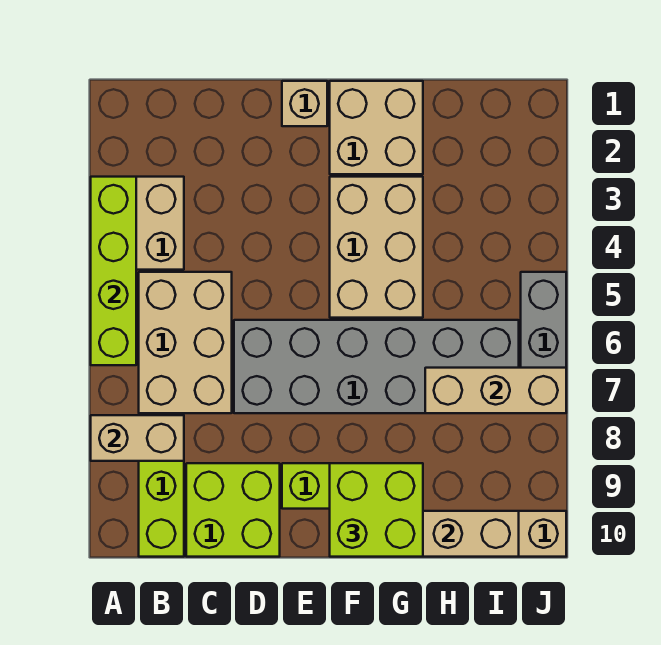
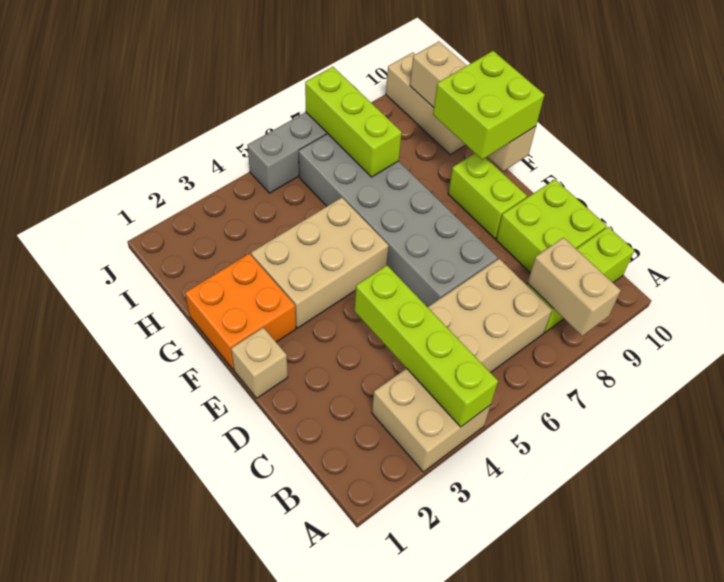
lime brick A3:A6 level 2 -> lime brick A4:D4 level 2
tan brick F1:G2 level 1 -> orange brick F1:G2 level 1
tan brick H7:J7 level 2 -> lime brick H7:J7 level 2

